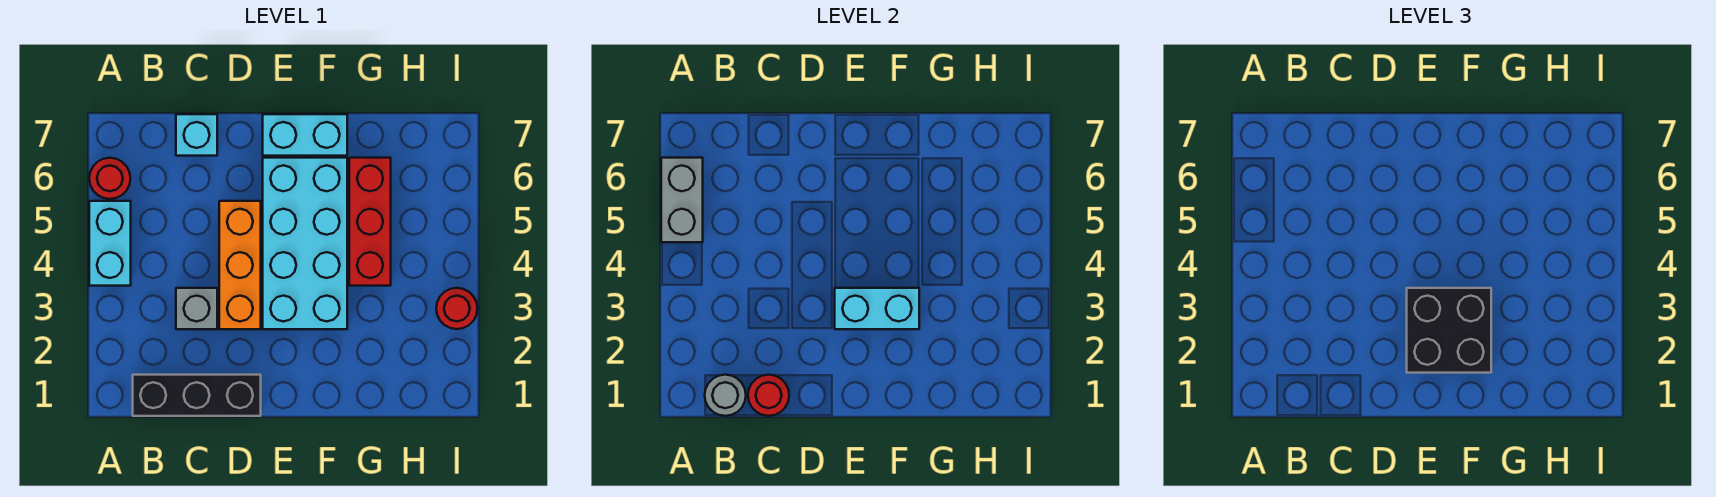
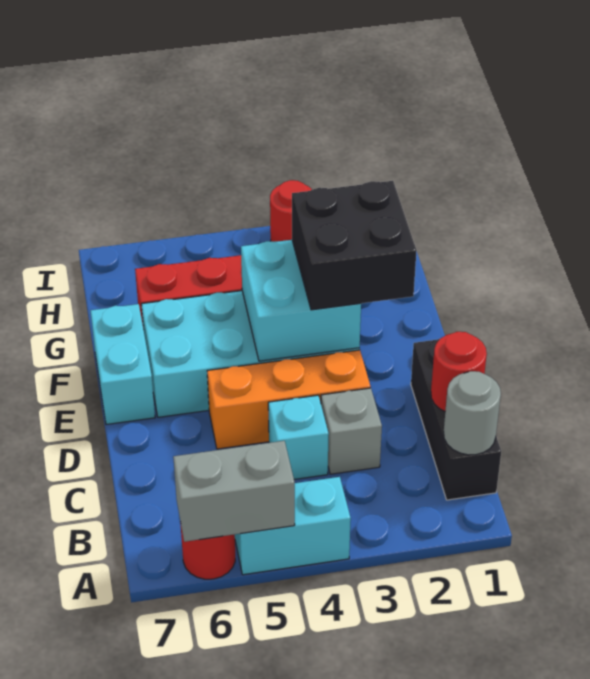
cyan brick C7 level 1 -> cyan brick C4 level 1
cyan brick E3:F3 level 2 -> cyan brick E3:F4 level 2

